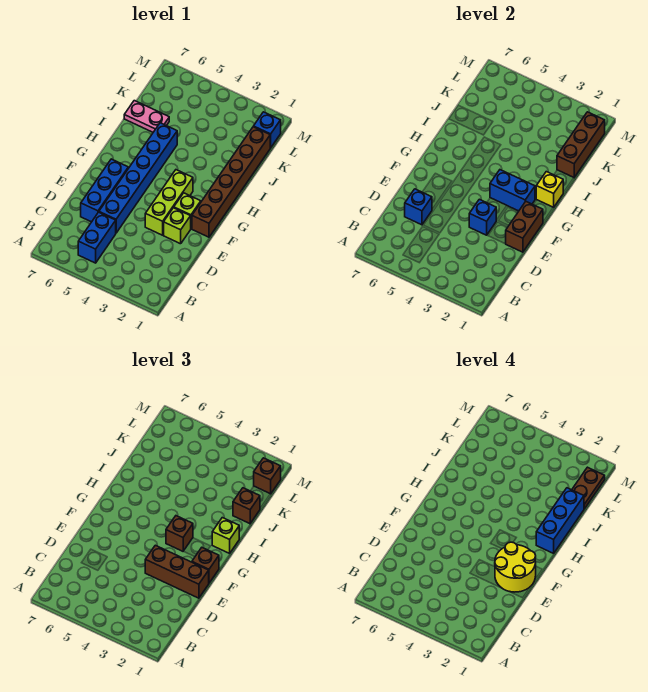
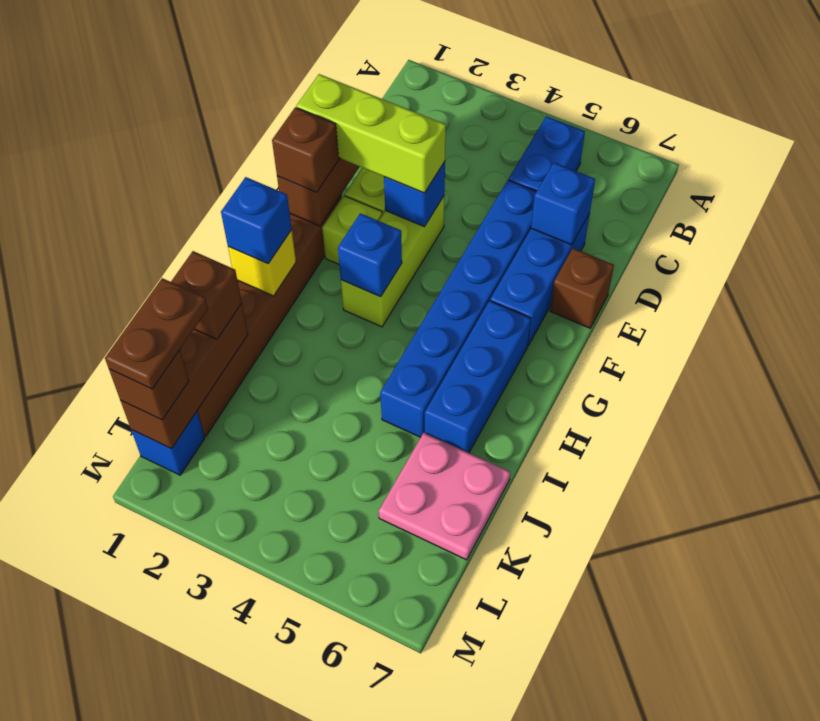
brown brick E1:E3 level 3 -> lime brick E1:E3 level 3
yellow round brick E1:F2 level 4 -> none
blue brick G2:G3 level 2 -> blue brick G3 level 2
brown brick G3 level 3 -> brown brick E7 level 1
lime brick H1 level 3 -> blue brick H1 level 3
blue brick H1:J1 level 4 -> blue brick G6:I6 level 1
pink plate J6:J7 level 1 -> pink plate J6:K7 level 1

